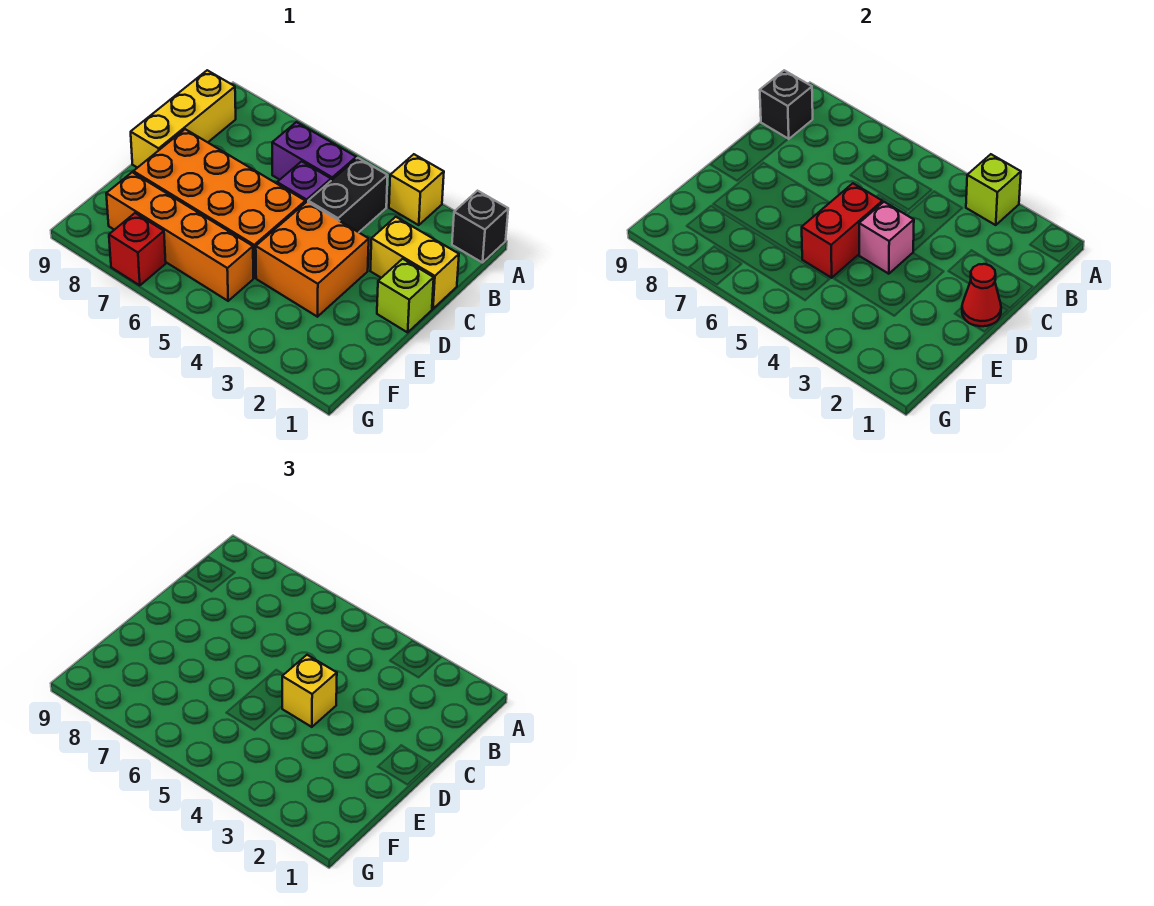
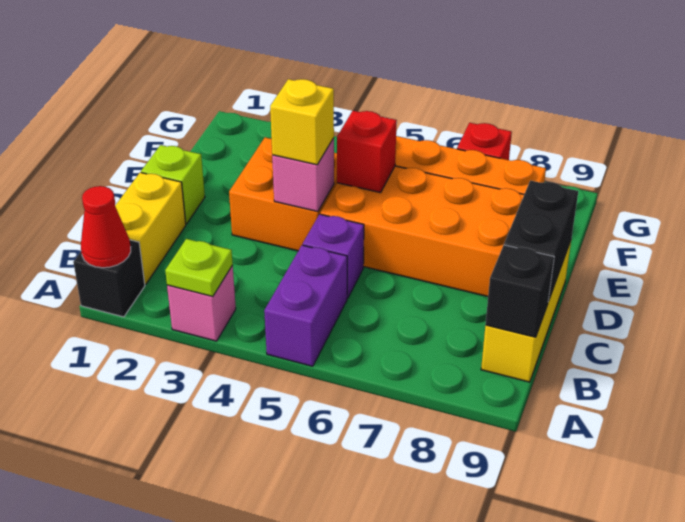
yellow brick A3 level 1 -> pink brick A3 level 1
lime brick A3 level 2 -> lime plate A3 level 2
black brick B4:C4 level 1 -> black brick C9:D9 level 2
purple brick B5:B6 level 1 -> purple brick A5:B5 level 1
yellow brick C1:C2 level 1 -> yellow brick B1:C1 level 1
red cone D1 level 2 -> red cone A1 level 2
red brick D5:E5 level 2 -> red brick E5 level 2

